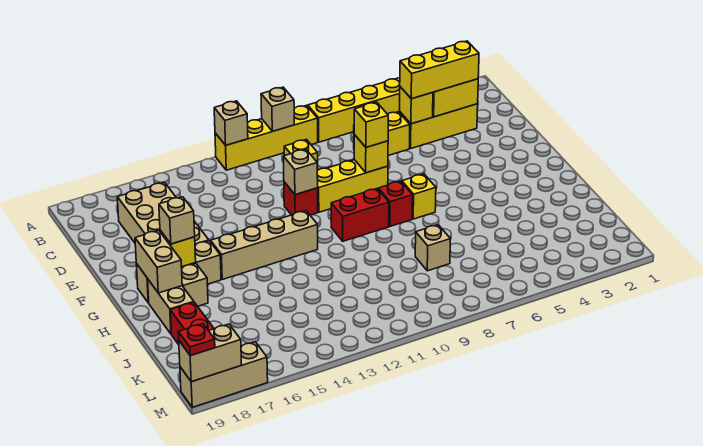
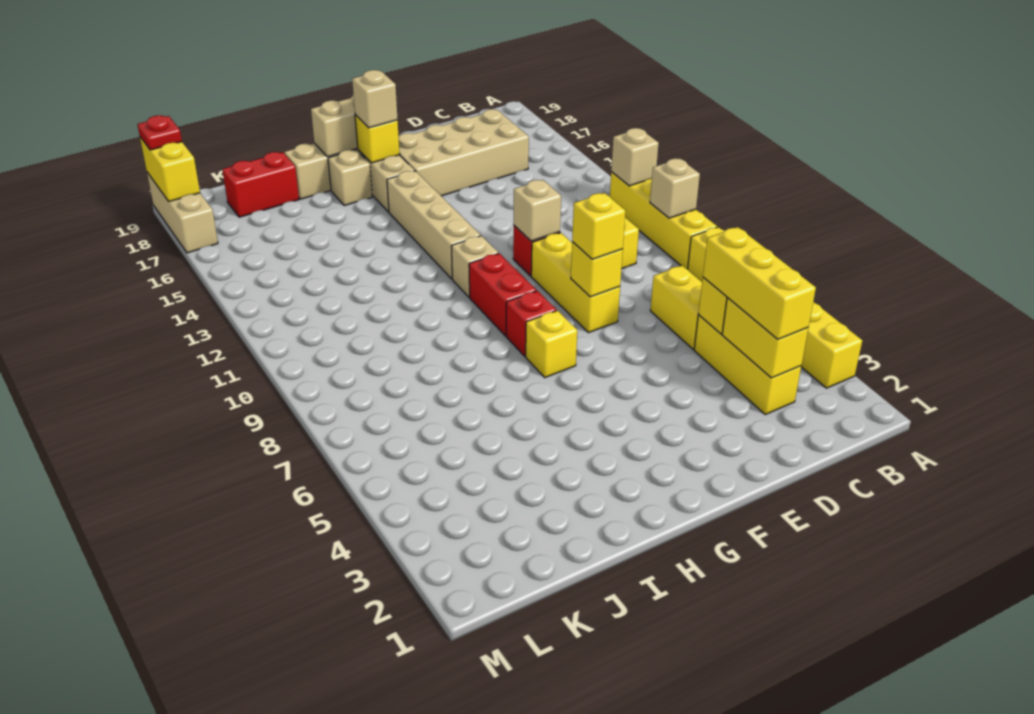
tan brick J8 level 1 -> tan brick G11 level 1
tan brick M18:M19 level 2 -> yellow brick M18:M19 level 2

